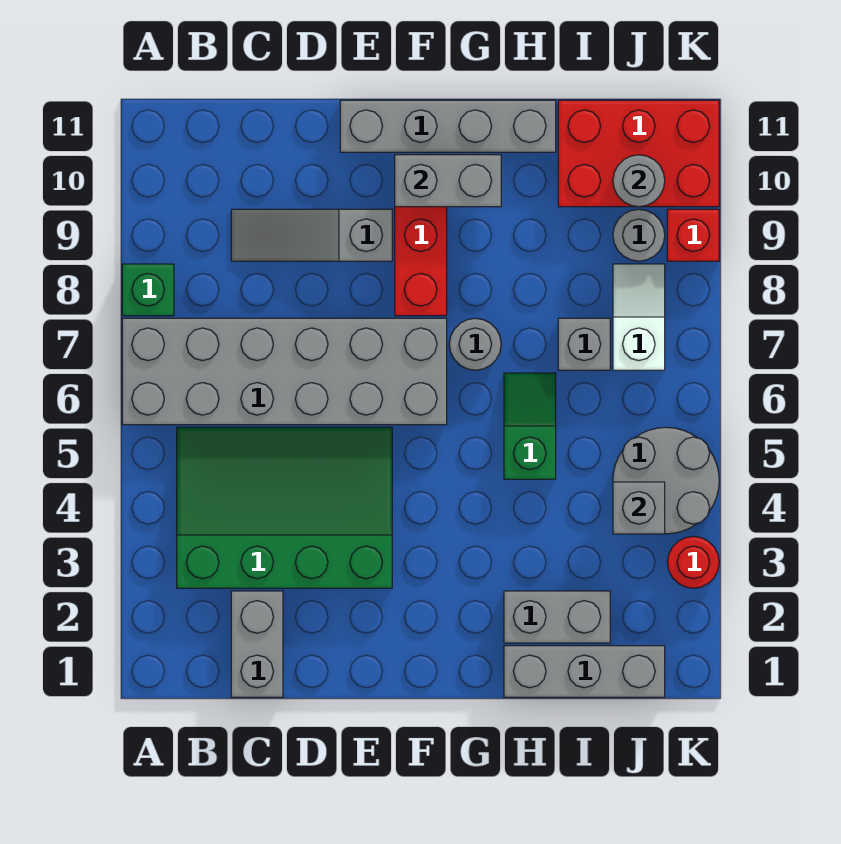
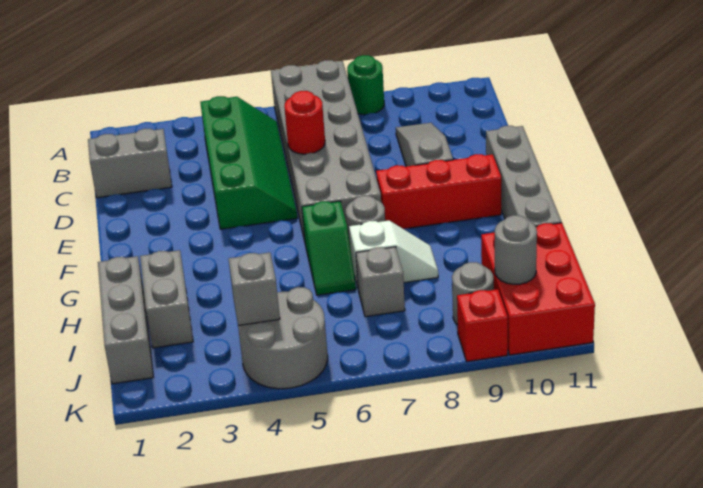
green brick A8 level 1 -> green round brick A8 level 1
green slope B3:E5 level 1 top 3 -> green slope B4:E5 level 1 top 4
grey brick F10:G10 level 2 -> none
green slope H5:H6 level 1 top 5 -> green slope G6:H6 level 1 top G
white slope J7:J8 level 1 top 7 -> white slope H7:H8 level 1 top 7
red round brick K3 level 1 -> red round brick D6 level 2

